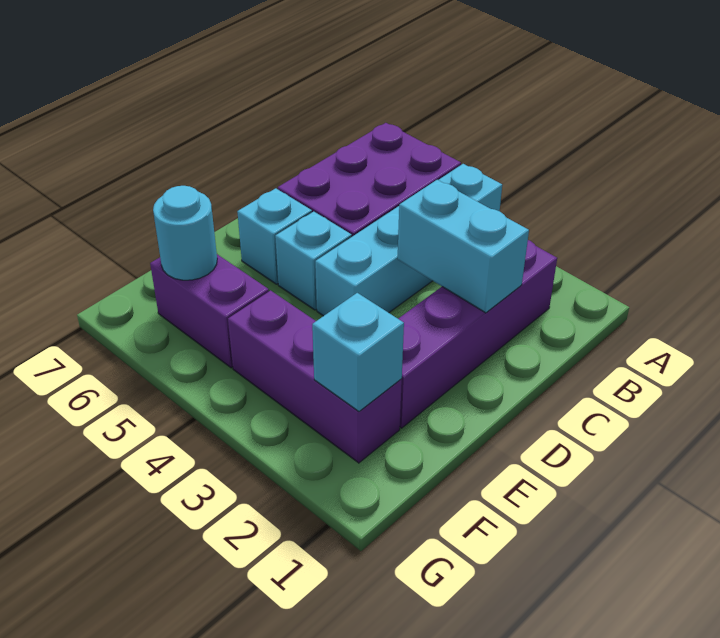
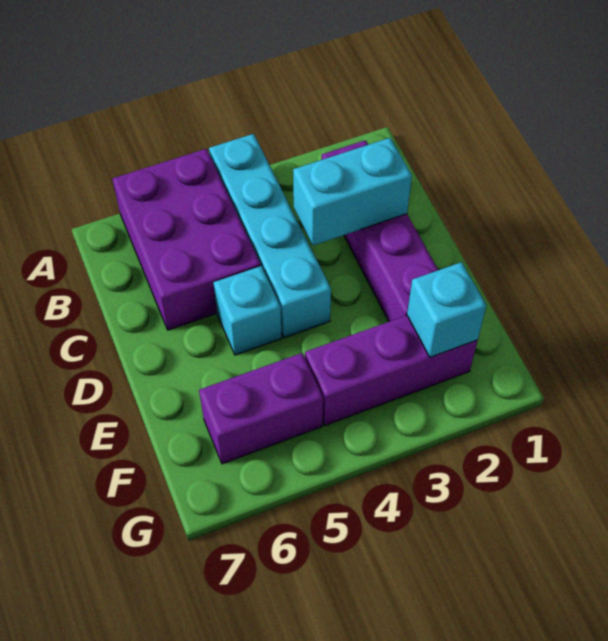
cyan brick D6 level 1 -> none
cyan round brick F6 level 2 -> none

